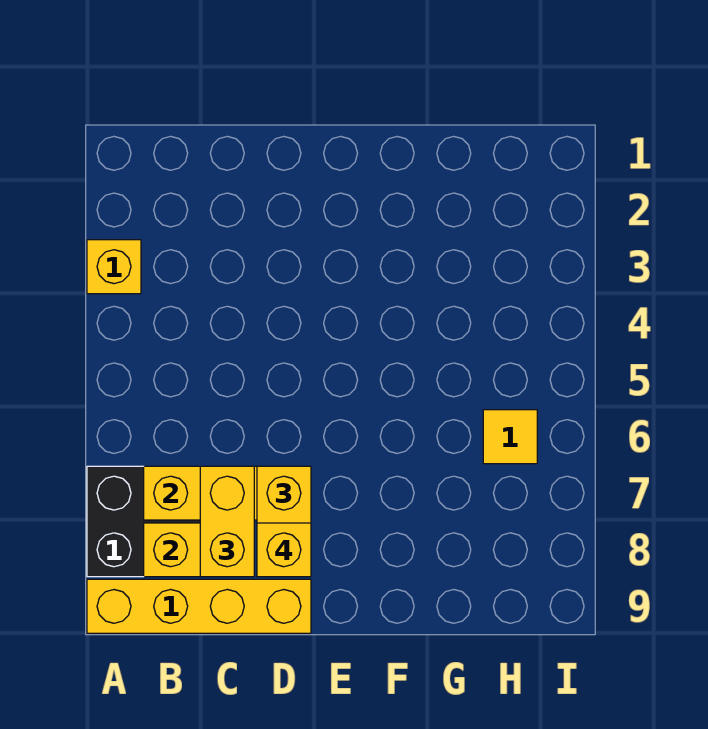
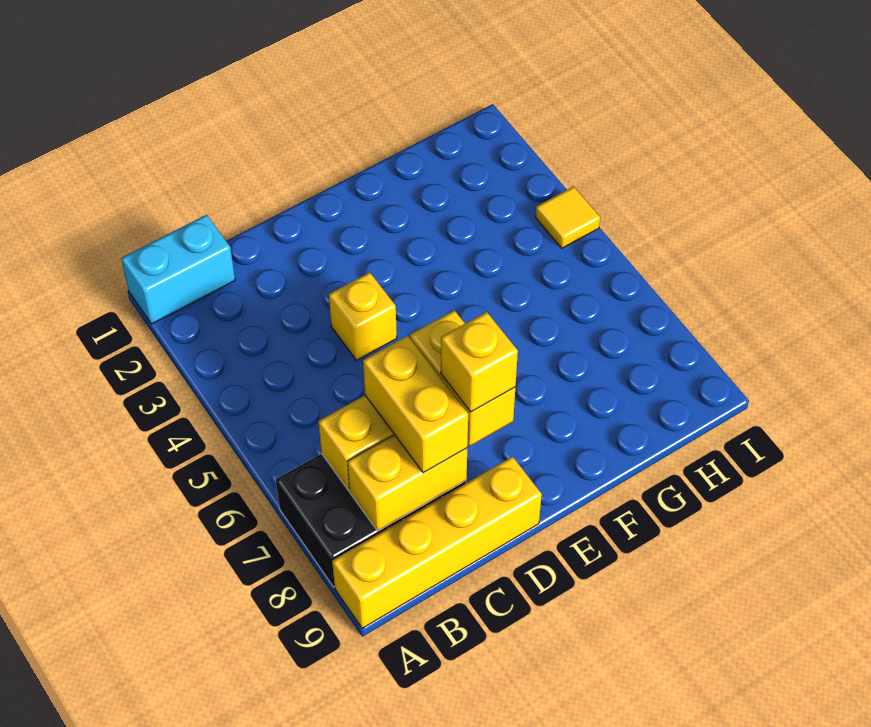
none -> cyan brick A1:B1 level 1
yellow brick A3 level 1 -> yellow brick D4 level 1
yellow tile H6 level 1 -> yellow tile I4 level 1

